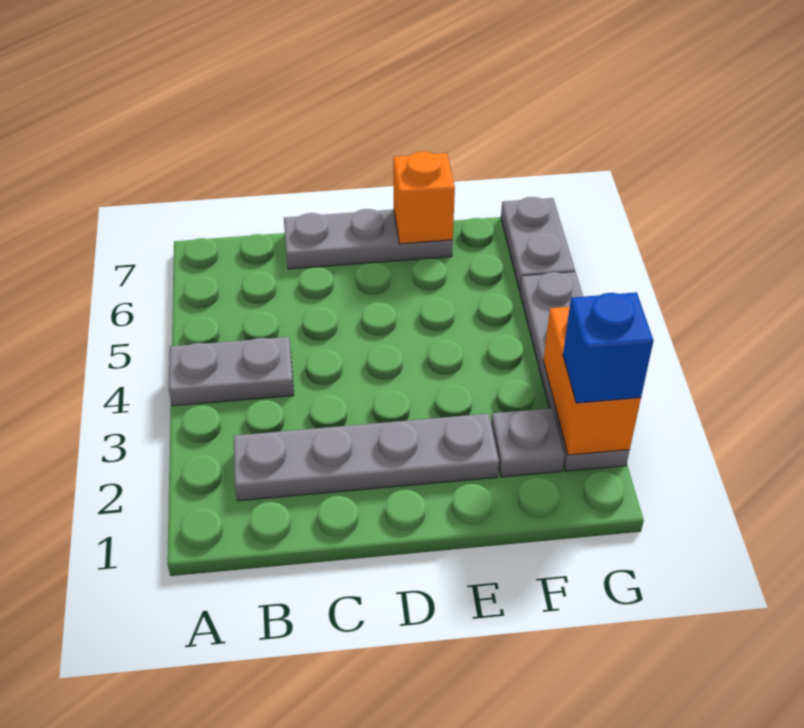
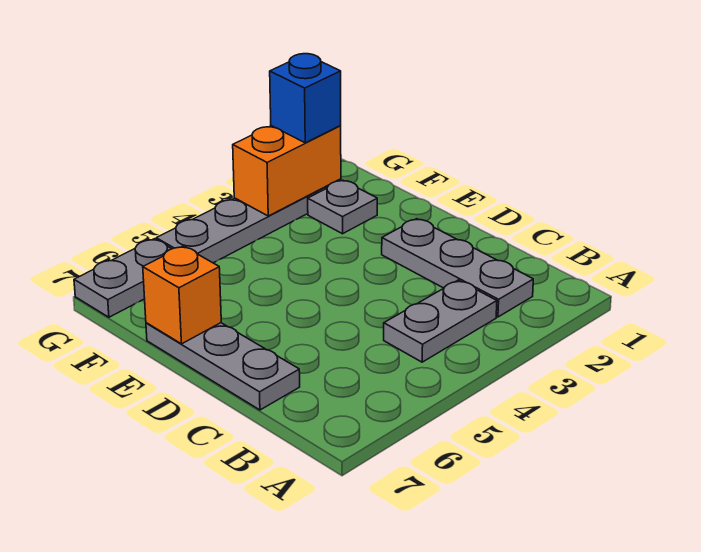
grey plate A4:B4 level 1 -> grey plate B3:B4 level 1
grey plate B2:E2 level 1 -> grey plate B2:D2 level 1

